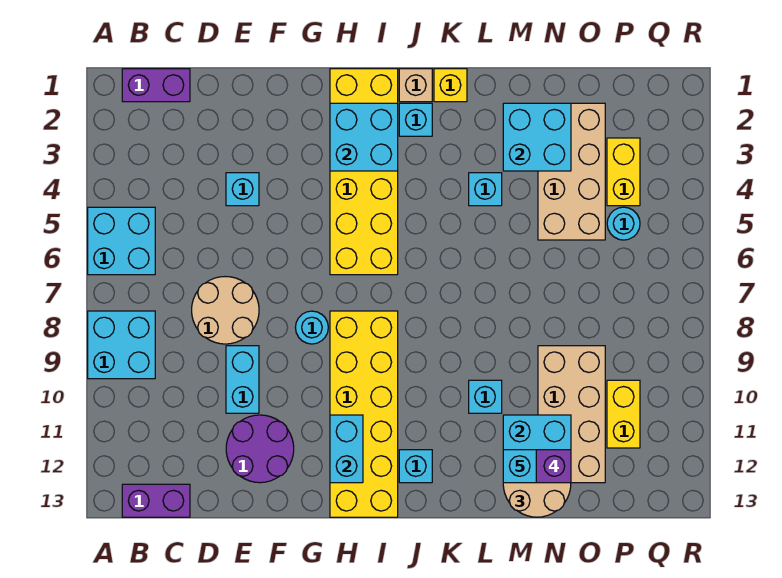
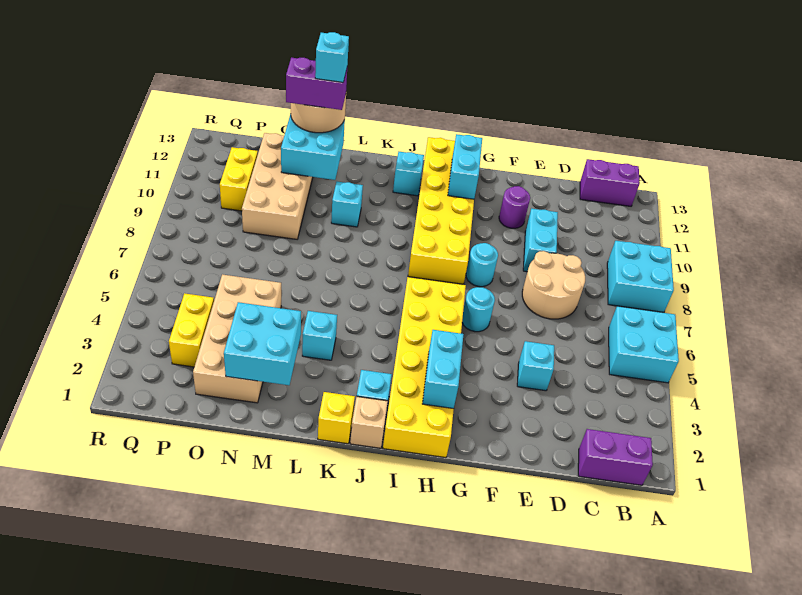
purple round brick E11:F12 level 1 -> purple round brick F11 level 1
cyan brick H2:I3 level 2 -> cyan brick H2:H3 level 2
cyan round brick P5 level 1 -> cyan round brick G6 level 1

